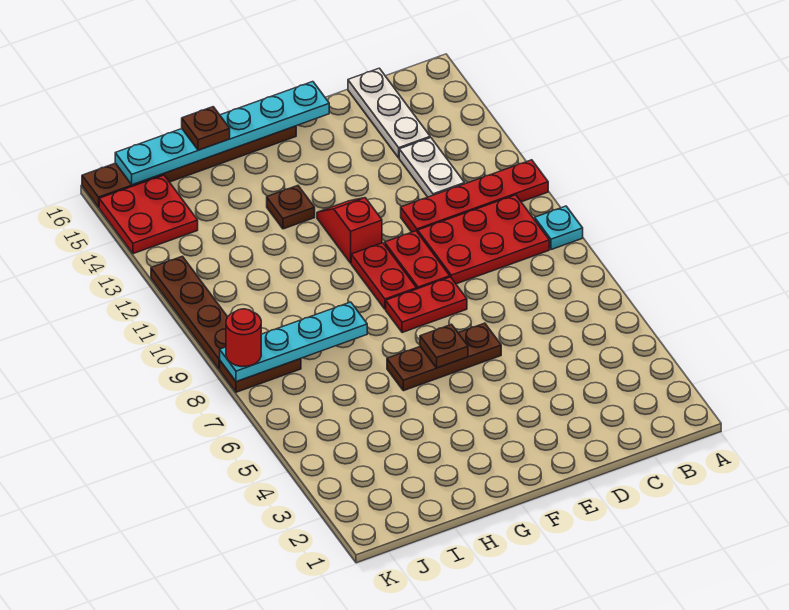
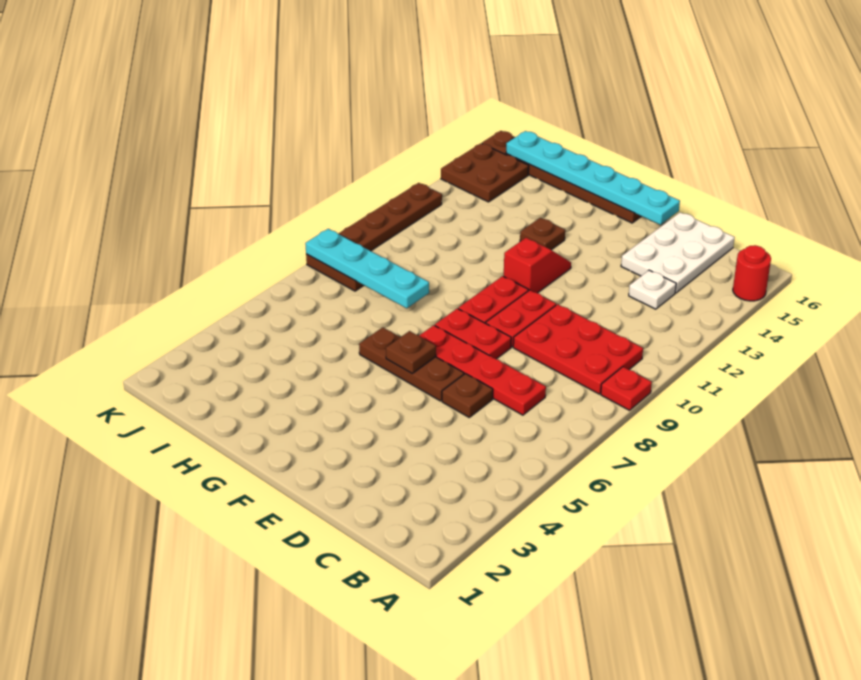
cyan plate A9 level 1 -> red plate A9 level 1
red plate A11:D11 level 1 -> red plate C7:F7 level 1
white plate C12:C13 level 1 -> white plate C13 level 1
white plate C14:C16 level 1 -> white plate C14:D16 level 1
brown plate H16 level 3 -> brown plate D6 level 1
red plate J14:K15 level 1 -> brown plate J14:K15 level 1
red round brick K8 level 3 -> red round brick A15 level 1

